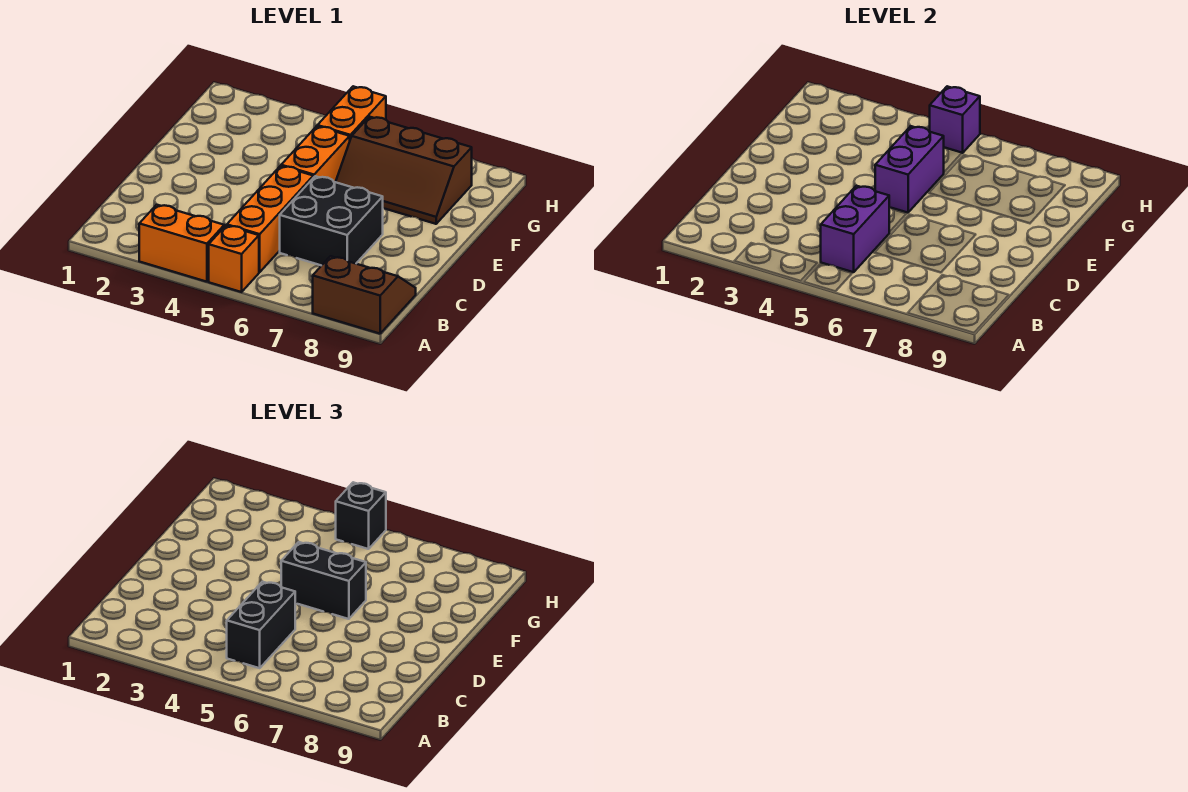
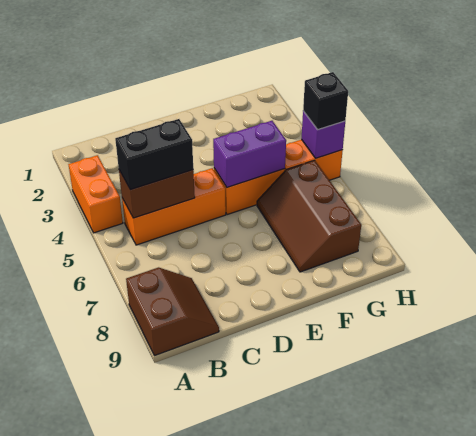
orange brick A5 level 1 -> none
purple brick B5:C5 level 2 -> brown brick B5:C5 level 2
black brick C6:D7 level 1 -> none
black brick E5:E6 level 3 -> none

